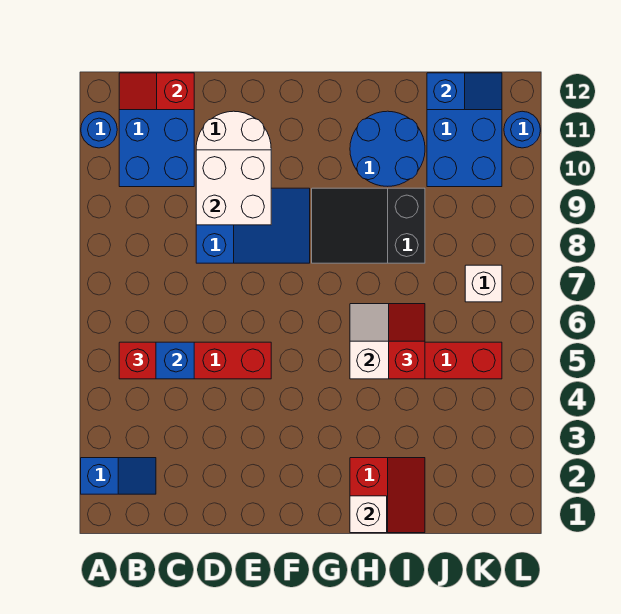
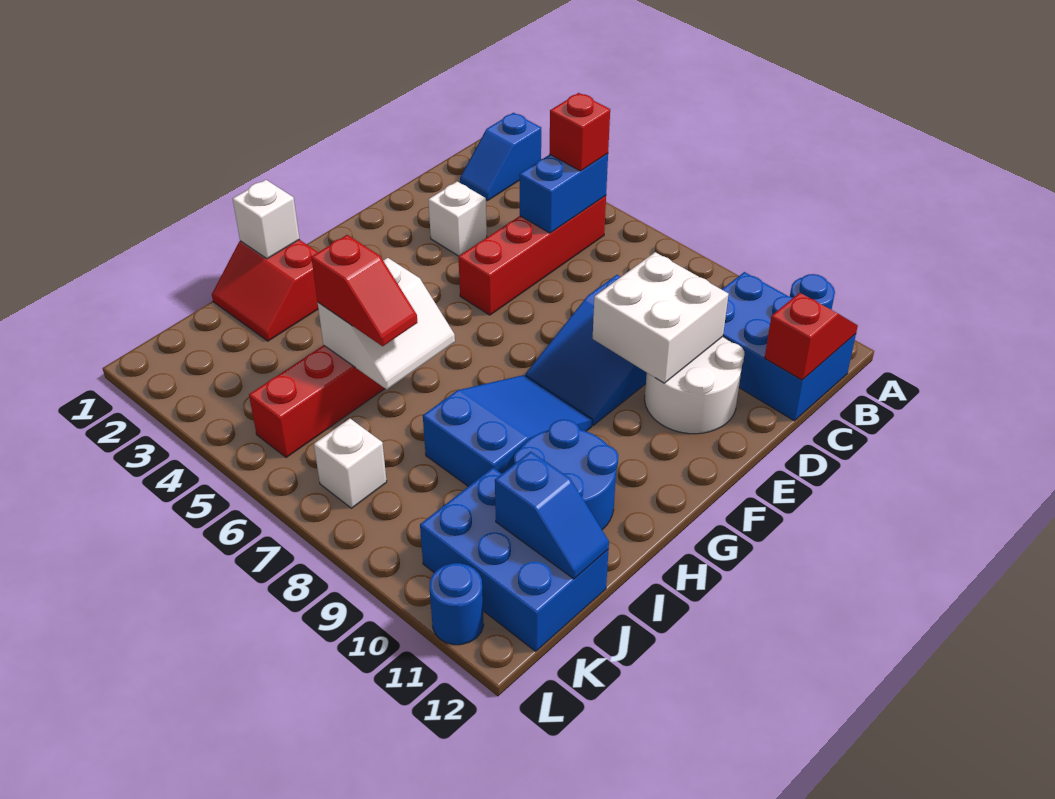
none -> white brick D3 level 1
black slope G8:I9 level 1 top I -> blue slope G8:I9 level 1 top I
blue slope J12:K12 level 2 top J -> blue slope J11:J12 level 2 top 11

